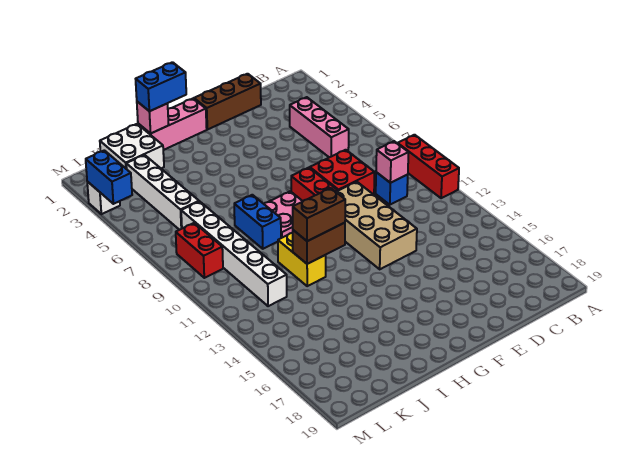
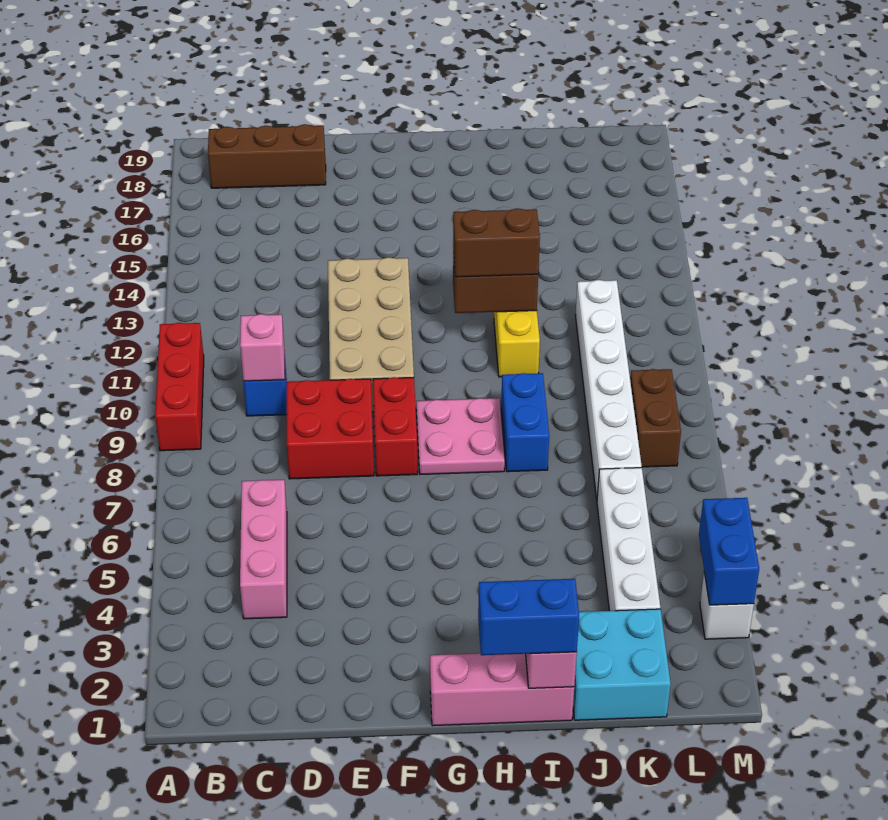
brown brick D1:F1 level 1 -> brown brick B18:D18 level 1
white brick J1:K2 level 1 -> cyan brick J1:K2 level 1
red brick L8:L9 level 1 -> brown brick L8:L9 level 1

